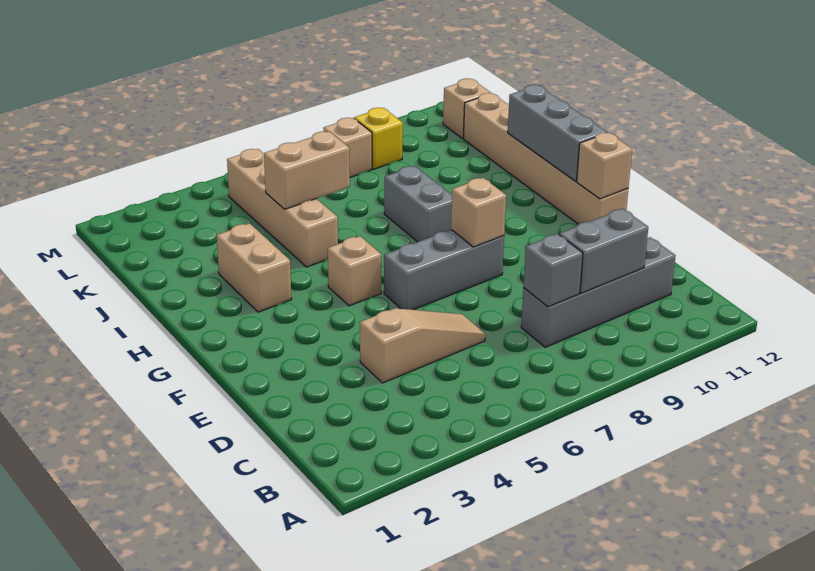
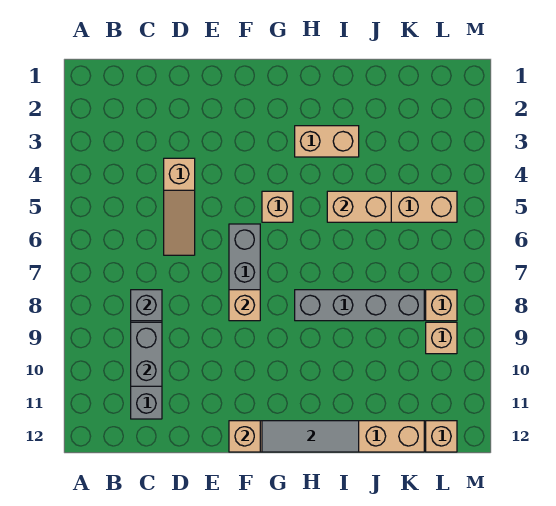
grey brick G12:I12 level 2 -> grey tile G12:I12 level 2
grey brick H8:I8 level 1 -> grey brick H8:K8 level 1
tan brick J5:J6 level 2 -> tan brick I5:J5 level 2
yellow brick L9 level 1 -> tan brick L9 level 1

